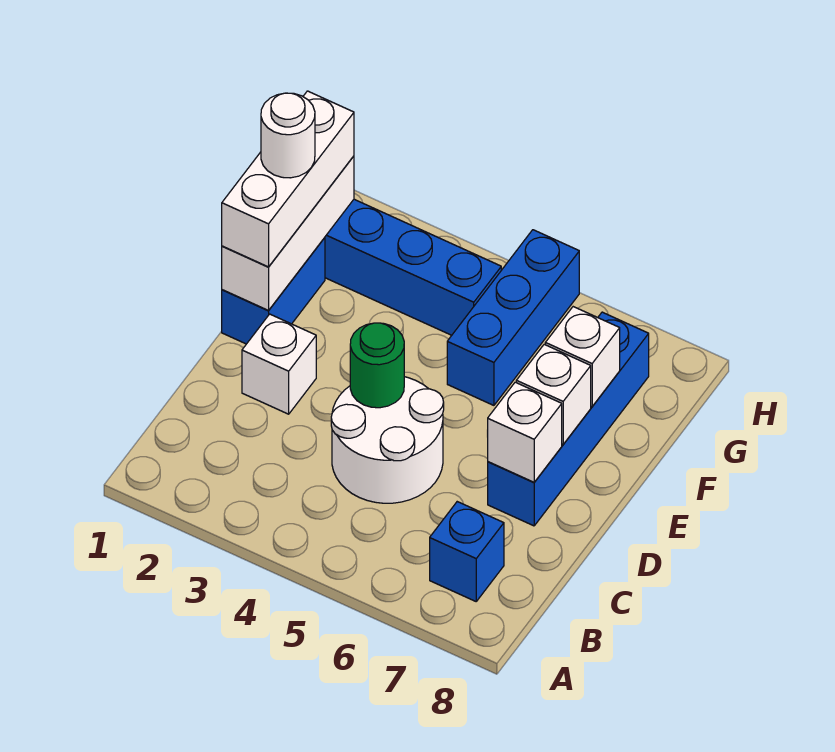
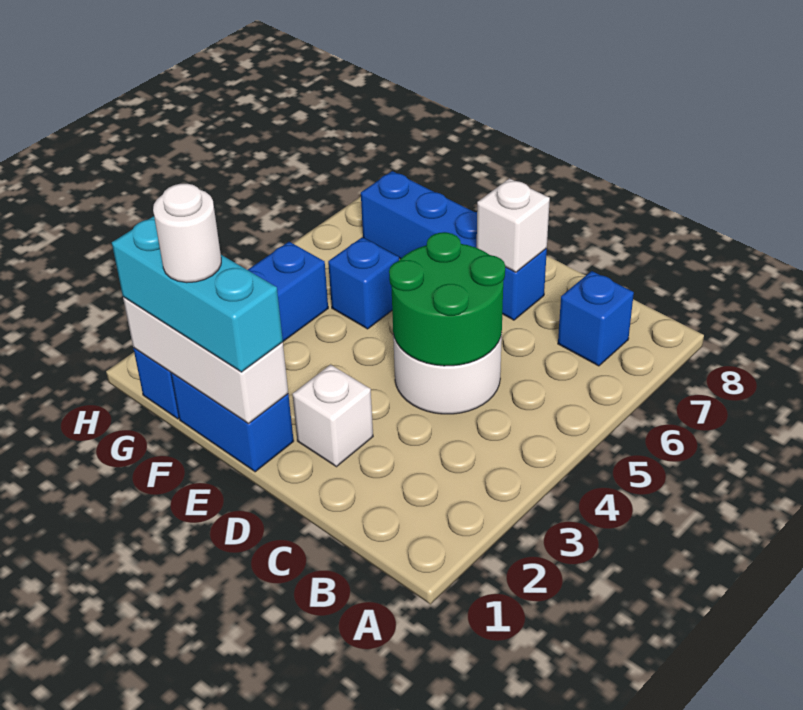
green round brick D4 level 2 -> green round brick C4:D5 level 2
white brick E1:G1 level 3 -> cyan brick E1:G1 level 3
white brick E7 level 2 -> none
blue brick F5:H5 level 1 -> blue brick F5 level 1
white brick F7 level 2 -> none

